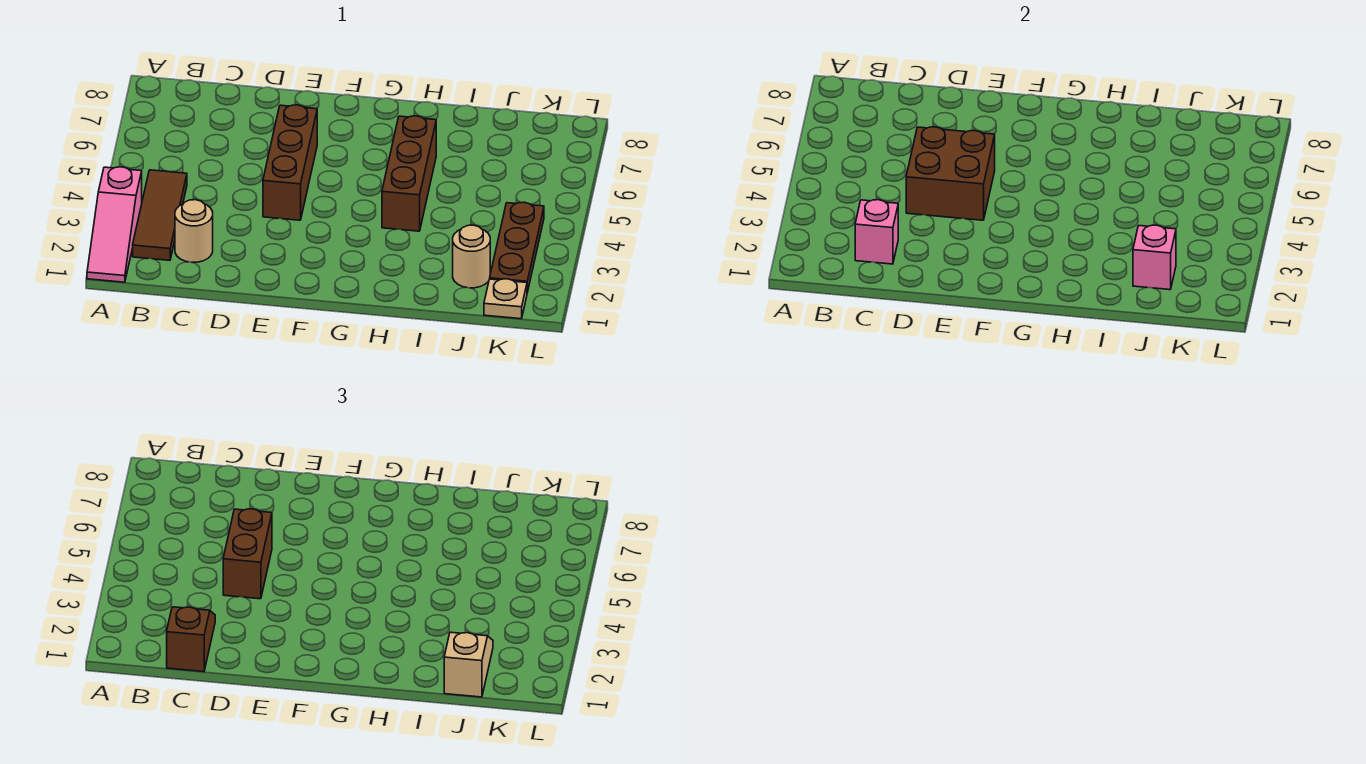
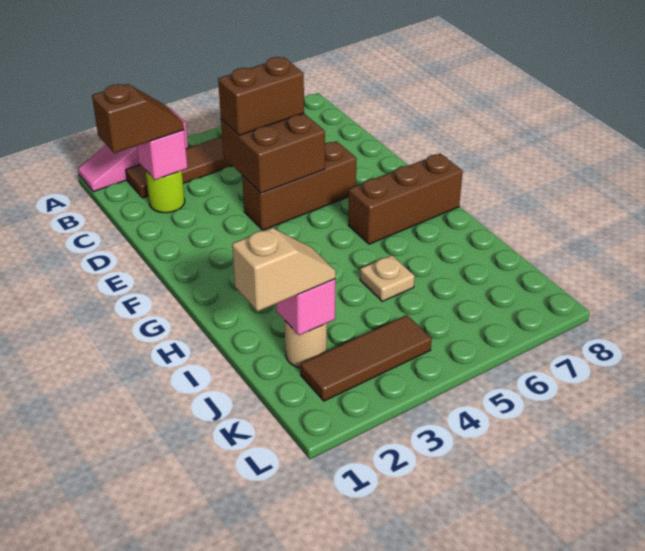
tan round brick C2 level 1 -> lime round brick C2 level 1
brown brick H4:H6 level 1 -> brown brick G6:G8 level 1
tan plate K1 level 1 -> tan plate I5 level 1
brown plate K2:K4 level 1 -> brown tile K2:K4 level 1

